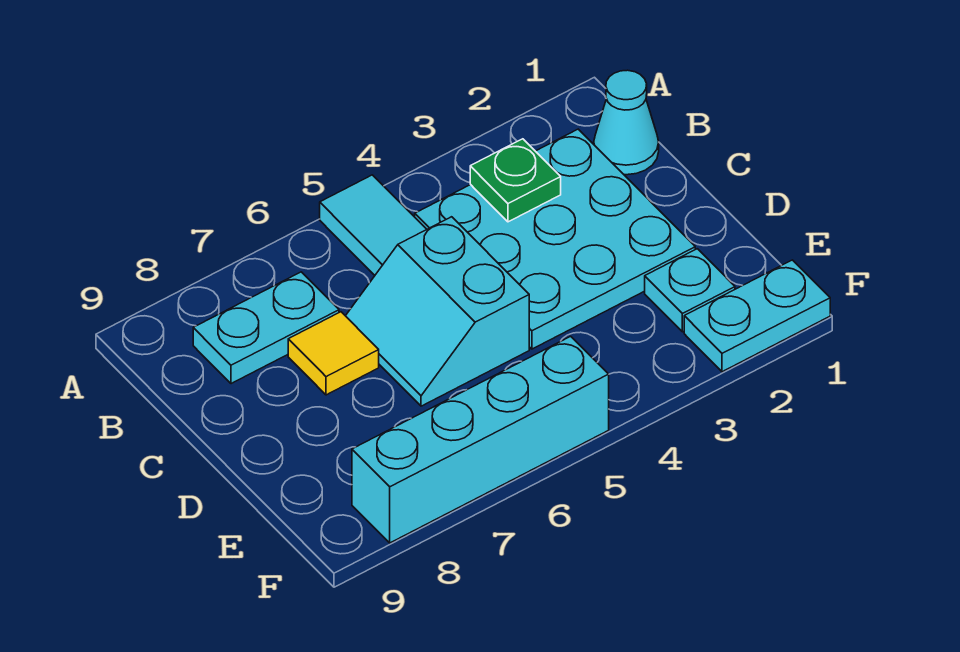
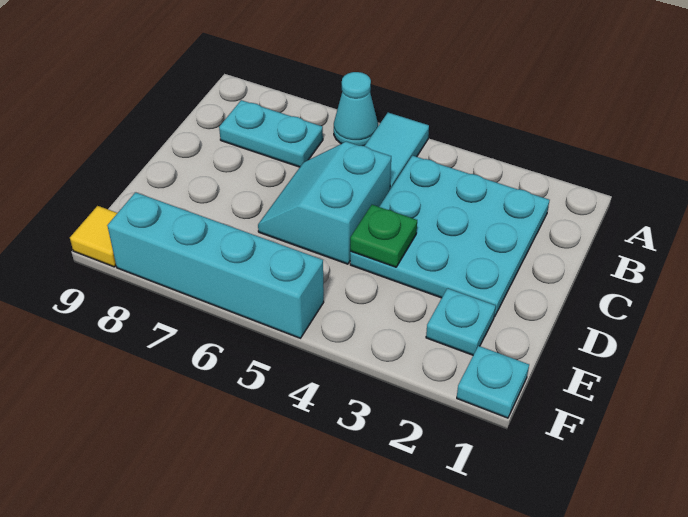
cyan cone B1 level 1 -> cyan cone A6 level 1
green plate B3 level 2 -> green plate D4 level 2
yellow tile C7 level 1 -> yellow tile F9 level 1
cyan plate F1:F2 level 1 -> cyan plate F1 level 1

